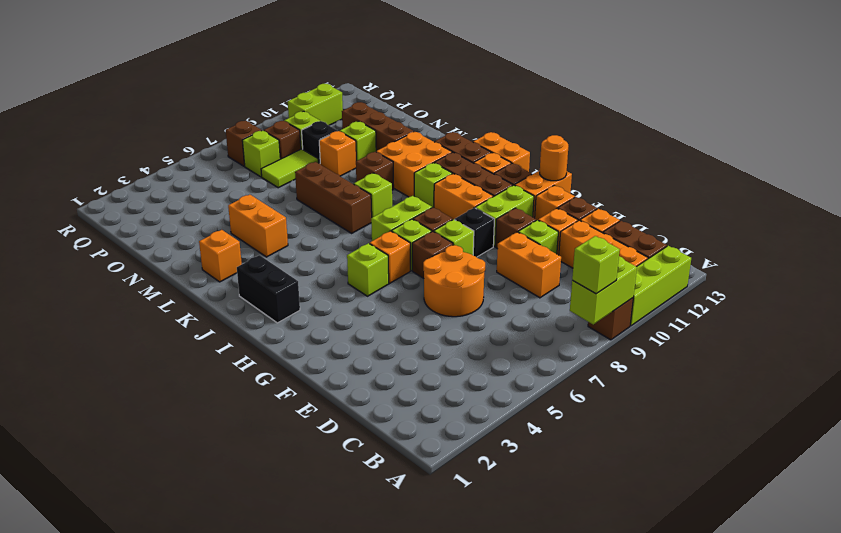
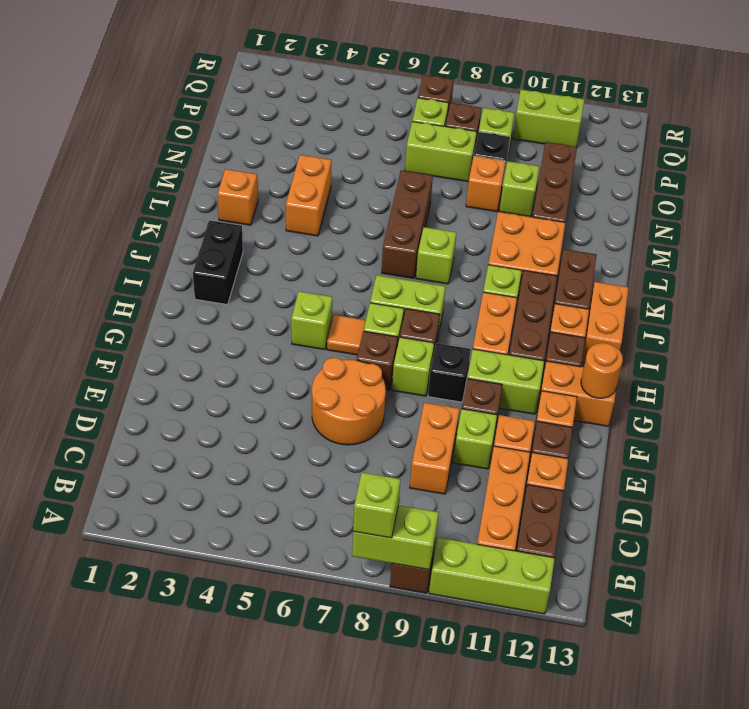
orange brick H6 level 1 -> orange tile H6 level 1
brown brick L9 level 1 -> none
lime tile O7:O8 level 1 -> lime brick O7:O8 level 1

